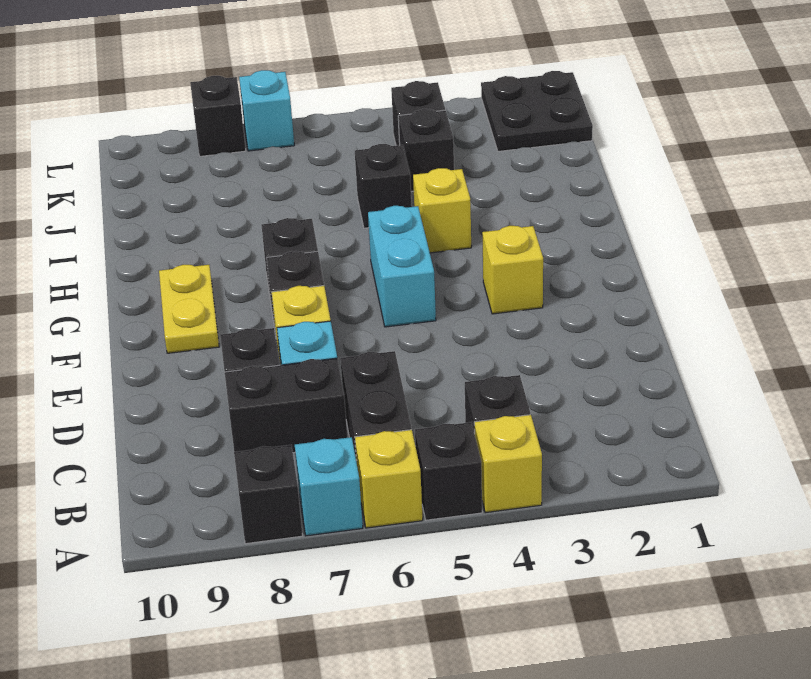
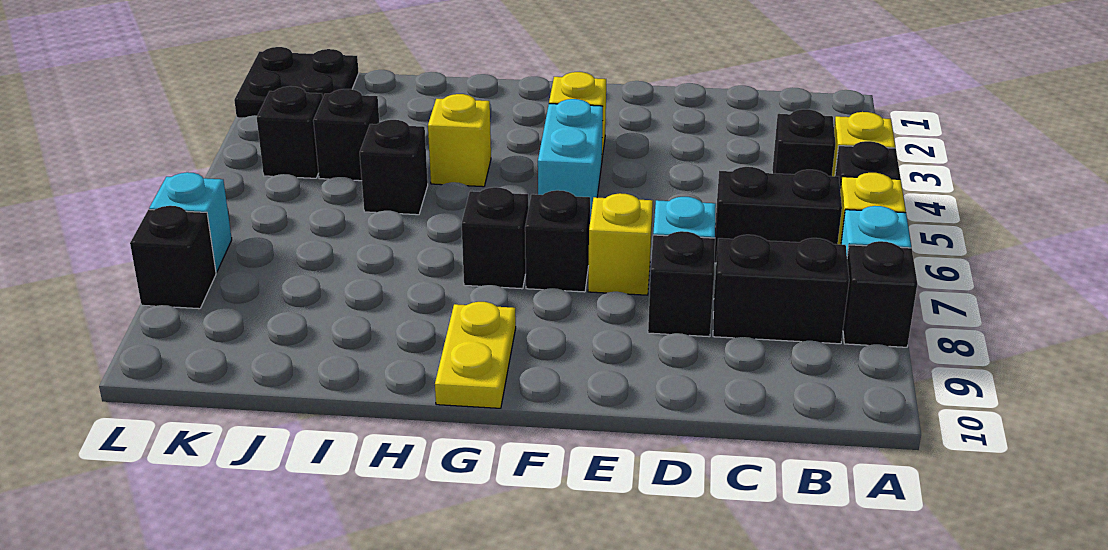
black brick C7:C8 level 1 -> black brick B8:C8 level 1
cyan brick F5:G5 level 1 -> cyan brick F4:F5 level 1
yellow plate F9:G9 level 1 -> yellow plate G9:G10 level 1

